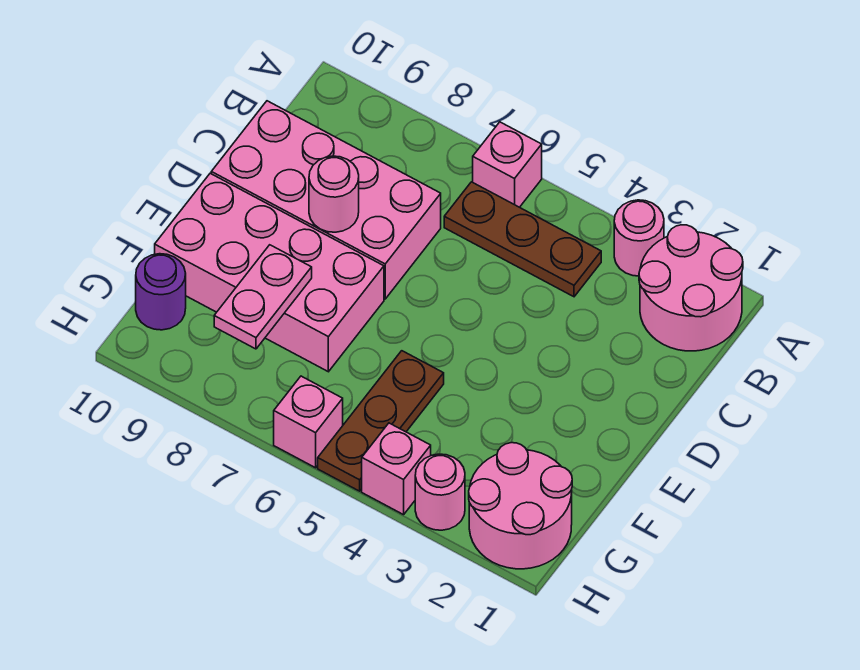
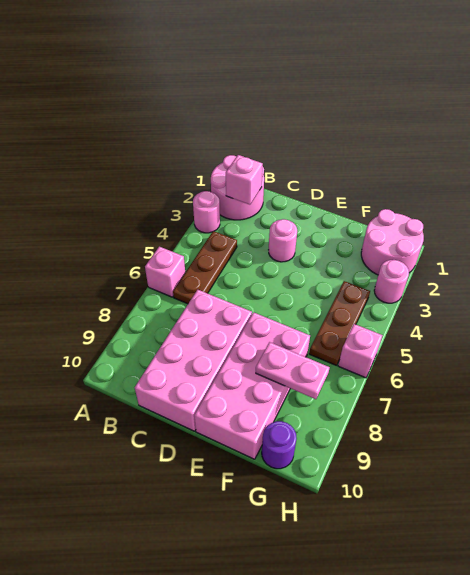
pink round brick D8 level 2 -> pink round brick D3 level 1
brown plate F5:H5 level 1 -> brown plate G4:G6 level 1
pink brick H4 level 1 -> pink brick B2 level 2

